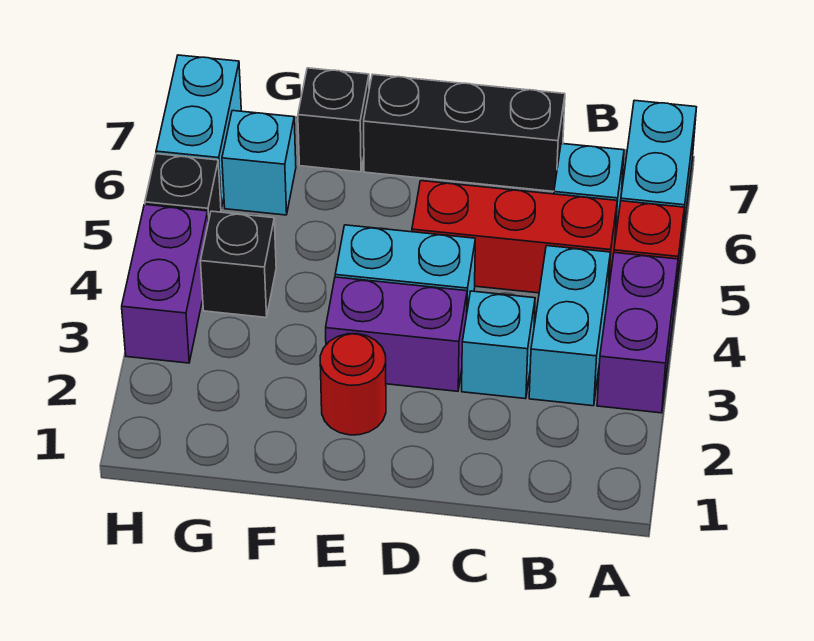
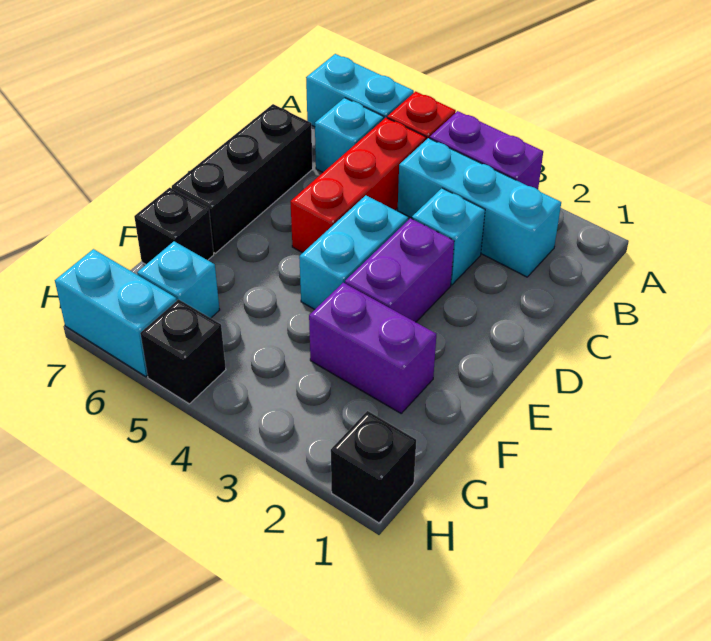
cyan brick B3:B4 level 1 -> cyan brick B2:B4 level 1
red round brick E2 level 1 -> none
black brick G4 level 1 -> black brick H1 level 1
purple brick H3:H4 level 1 -> purple brick F2:F3 level 1

